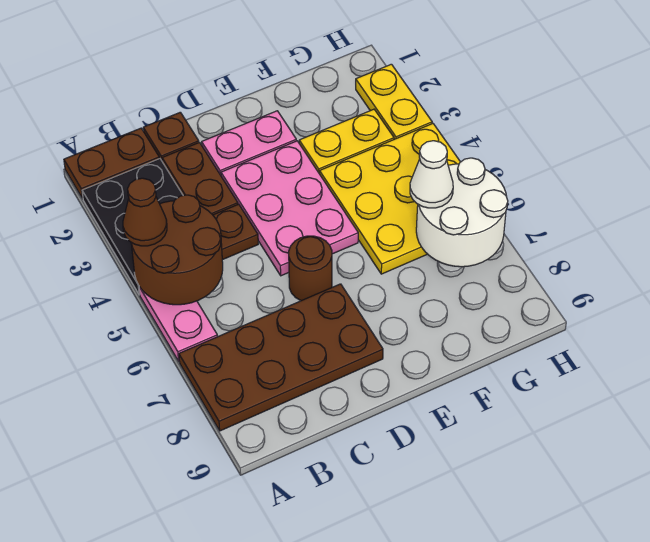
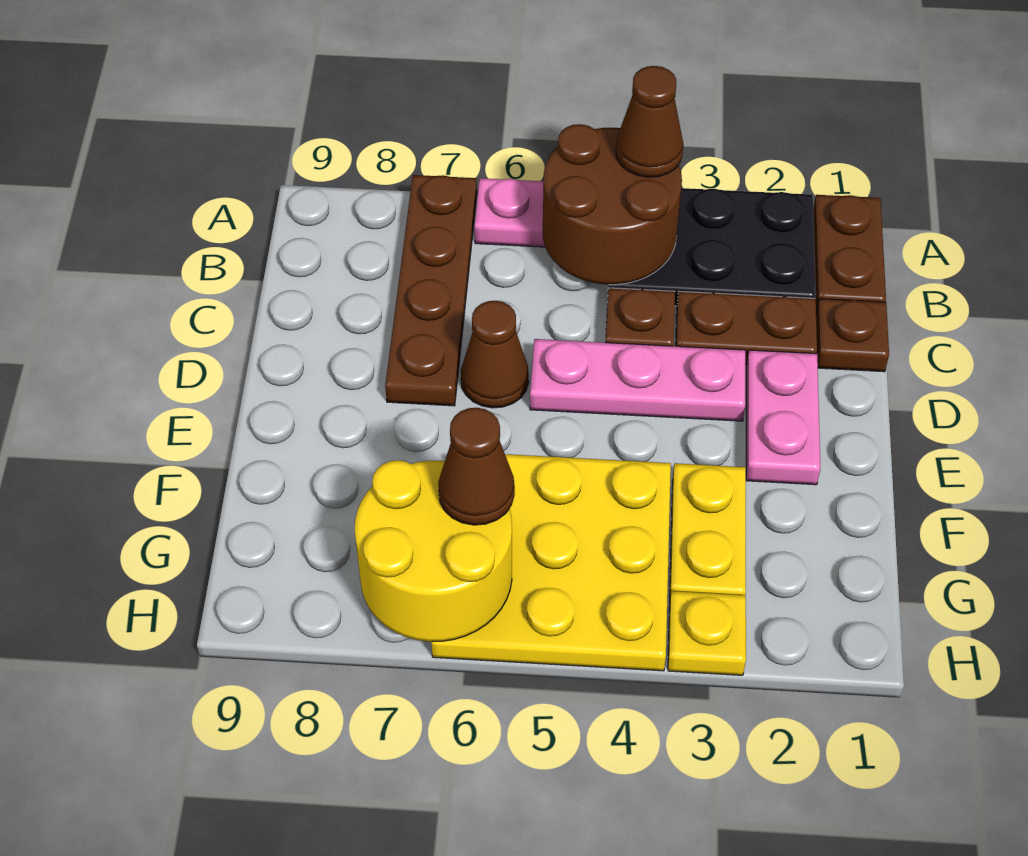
brown plate A7:D8 level 1 -> brown plate A7:D7 level 1
pink plate D3:E5 level 1 -> pink plate D3:D5 level 1
brown round brick D6 level 1 -> brown cone D6 level 1
white round brick G6:H7 level 2 -> yellow round brick G6:H7 level 2
white cone G6 level 3 -> brown cone G6 level 3
yellow plate H2:H3 level 1 -> yellow plate H3 level 1

